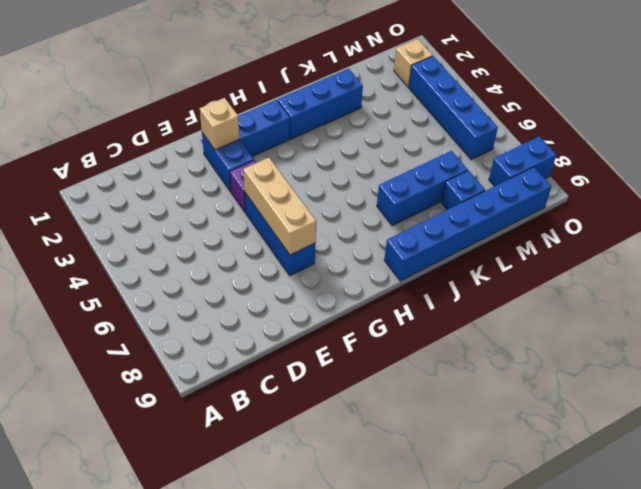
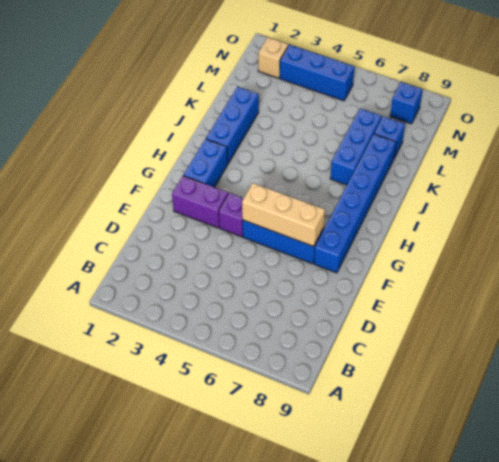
blue brick F2:F3 level 1 -> purple brick F2:F3 level 1
tan brick F2 level 2 -> none
blue brick I9:N9 level 1 -> blue brick F8:K8 level 1
blue brick N3:N6 level 1 -> blue brick N3:N5 level 1
blue brick N8:O8 level 1 -> blue brick N8 level 1

